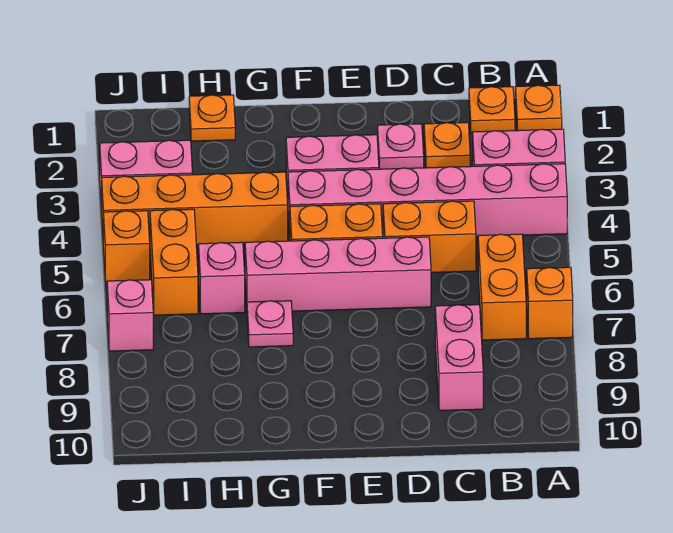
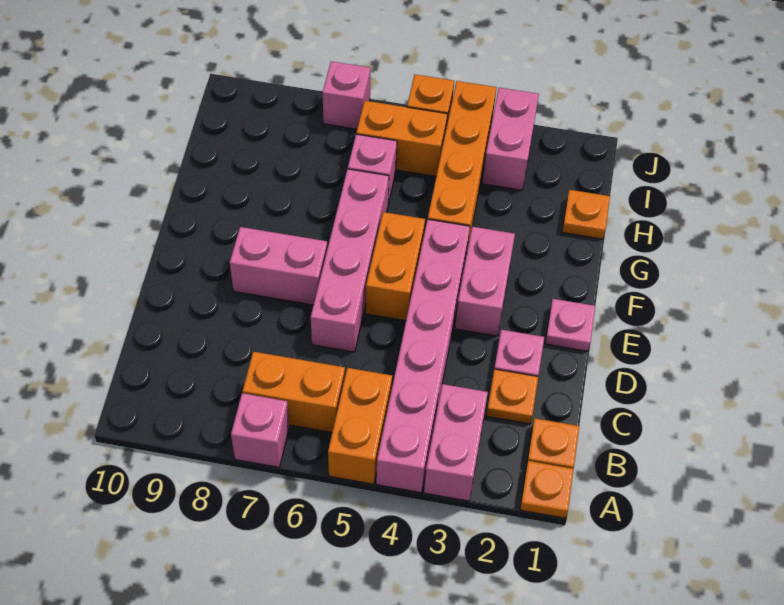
orange brick A7 level 1 -> pink brick A7 level 1
orange brick C5:D5 level 1 -> orange brick A5:B5 level 1
pink brick C8:C9 level 1 -> pink brick E7:E8 level 1
pink plate G7 level 1 -> pink plate E1 level 1

